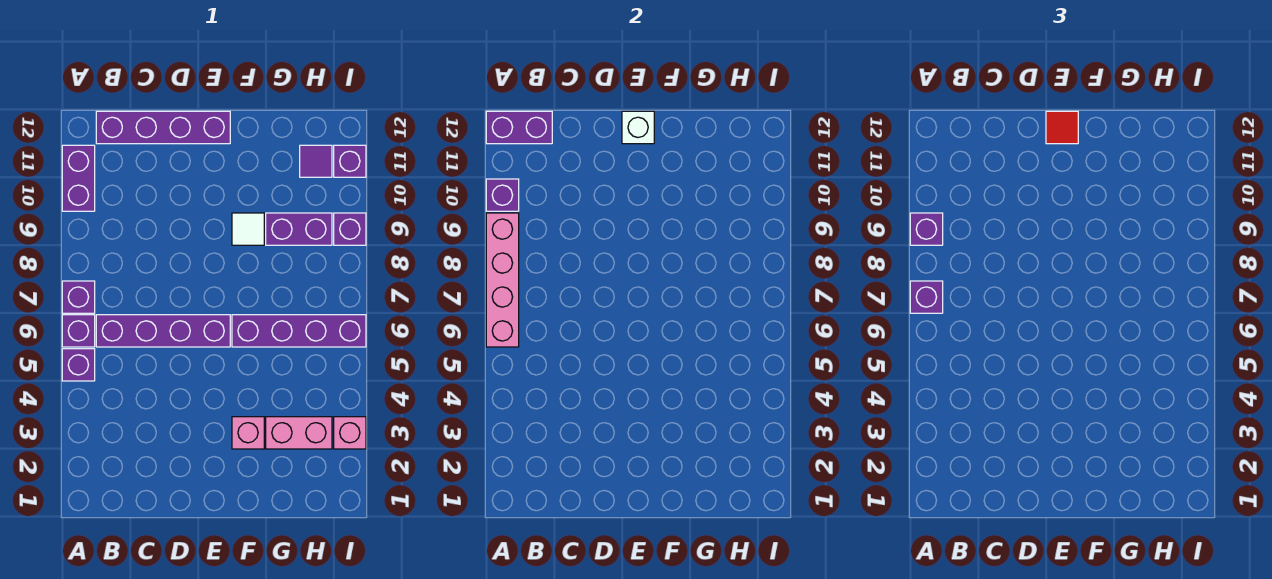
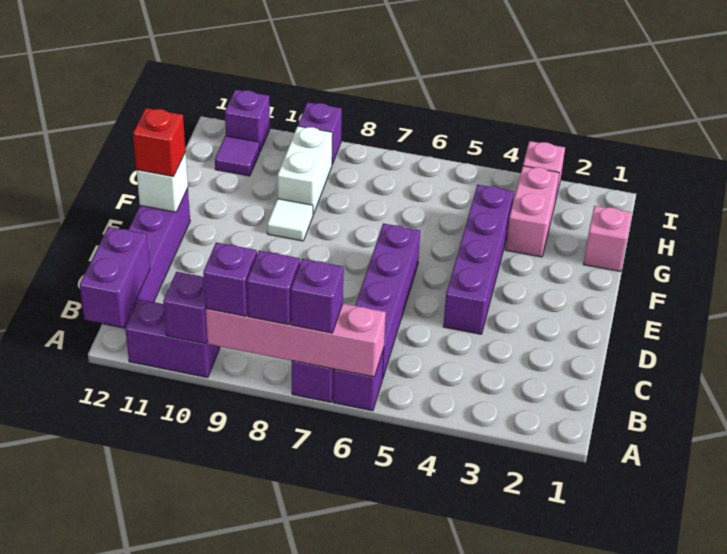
purple brick A5 level 1 -> purple brick A8 level 3
red tile E12 level 3 -> red brick E12 level 3
pink brick F3 level 1 -> pink brick G1 level 1
purple brick F6:I6 level 1 -> purple brick D4:G4 level 1
purple brick G9:H9 level 1 -> white brick G9:H9 level 1

